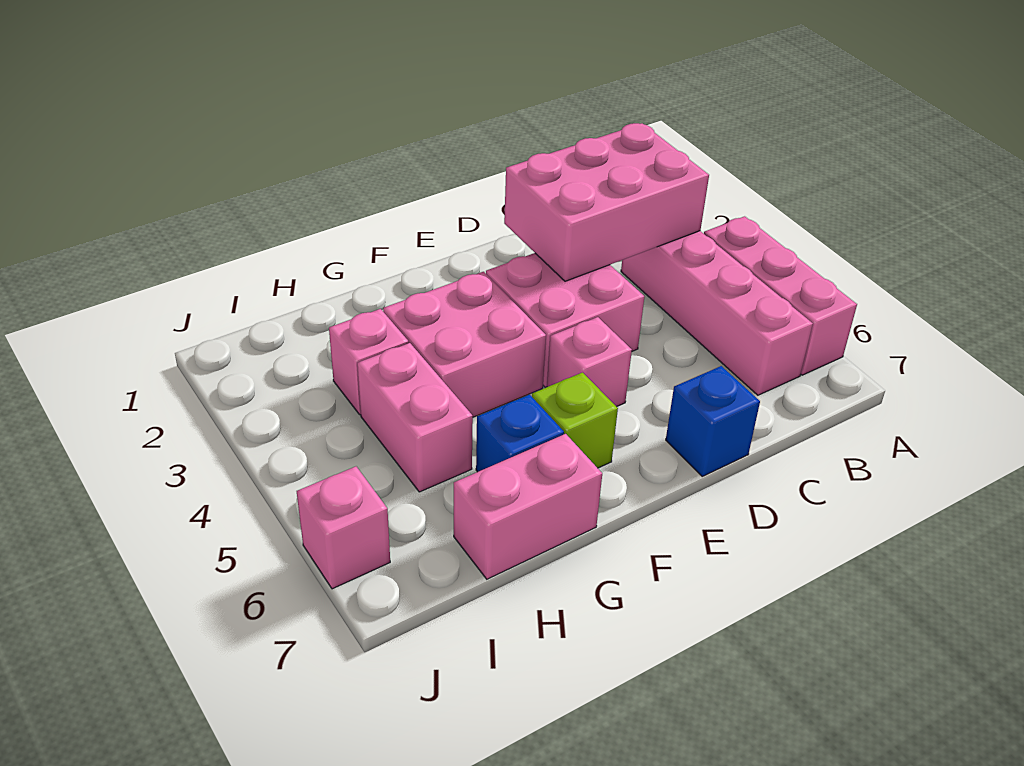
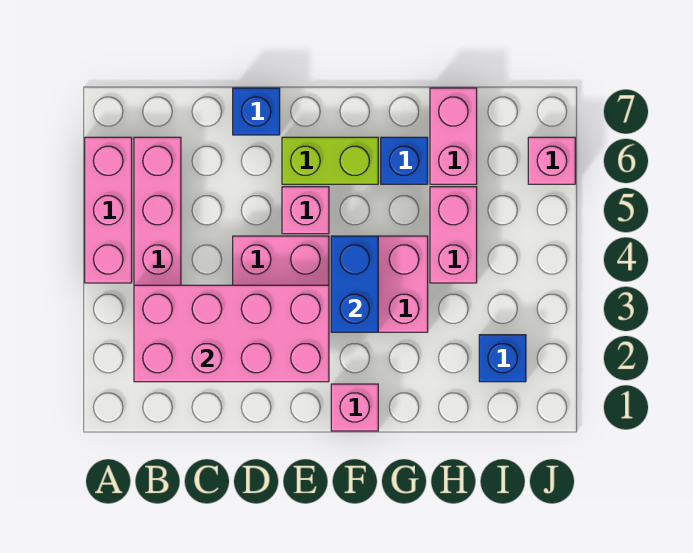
pink brick B2:D3 level 2 -> pink brick B2:E3 level 2
none -> blue brick F3:F4 level 2
lime brick F6 level 1 -> lime brick E6:F6 level 1
pink brick G7:H7 level 1 -> pink brick H6:H7 level 1
pink brick H3 level 1 -> pink brick F1 level 1
none -> blue brick I2 level 1

